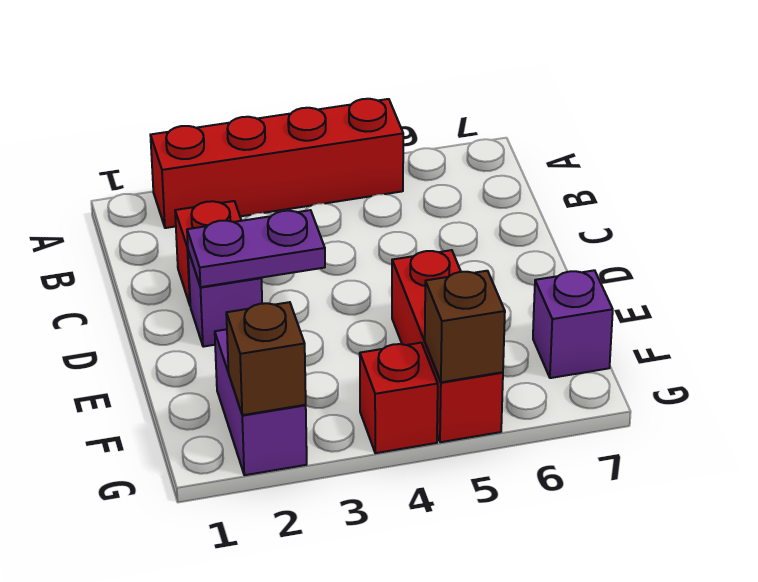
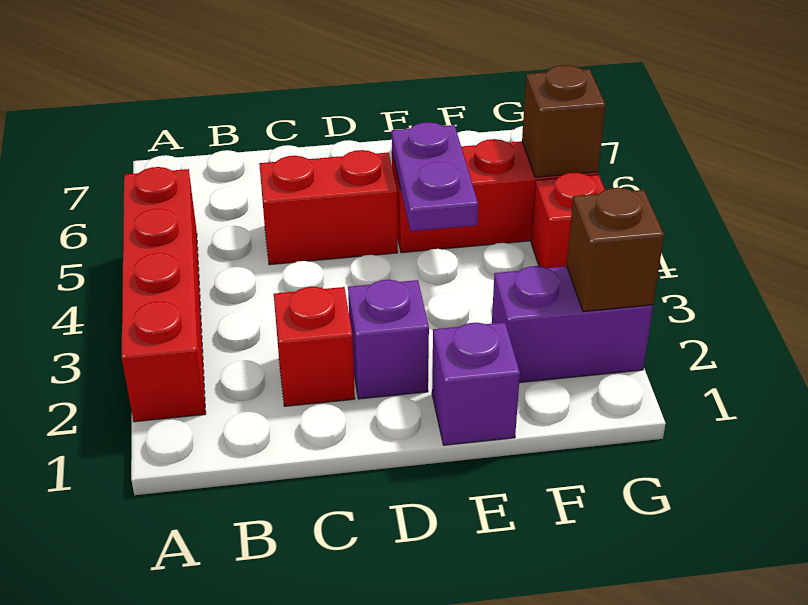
none -> red brick C5:D5 level 1
purple plate D2:D3 level 2 -> purple plate E4:E5 level 2
purple brick F7 level 1 -> purple brick E1 level 1

